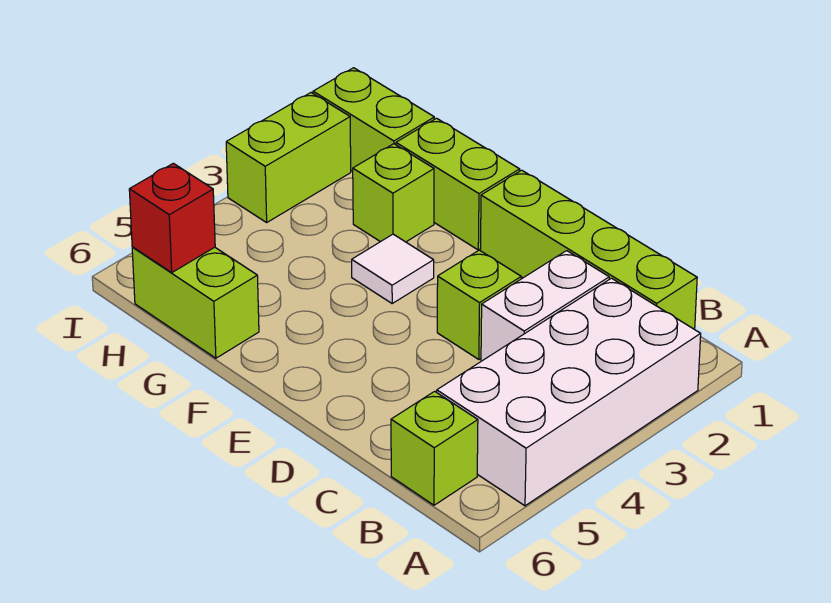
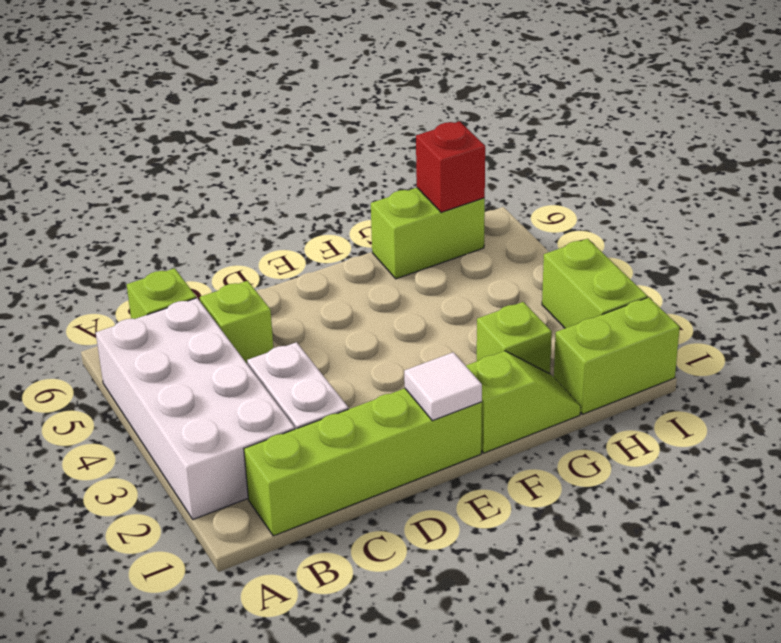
lime brick D3 level 1 -> lime brick C5 level 1
lime brick F1:G1 level 1 -> lime slope F1:G1 level 1 top F
white tile F3 level 1 -> white tile E1 level 2

